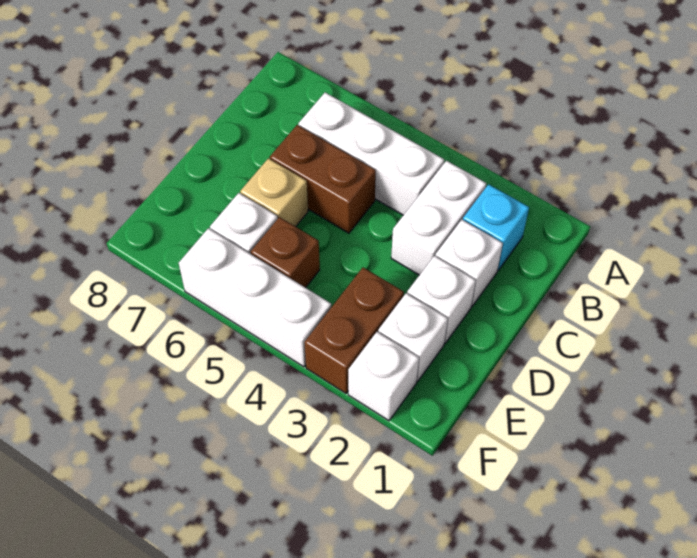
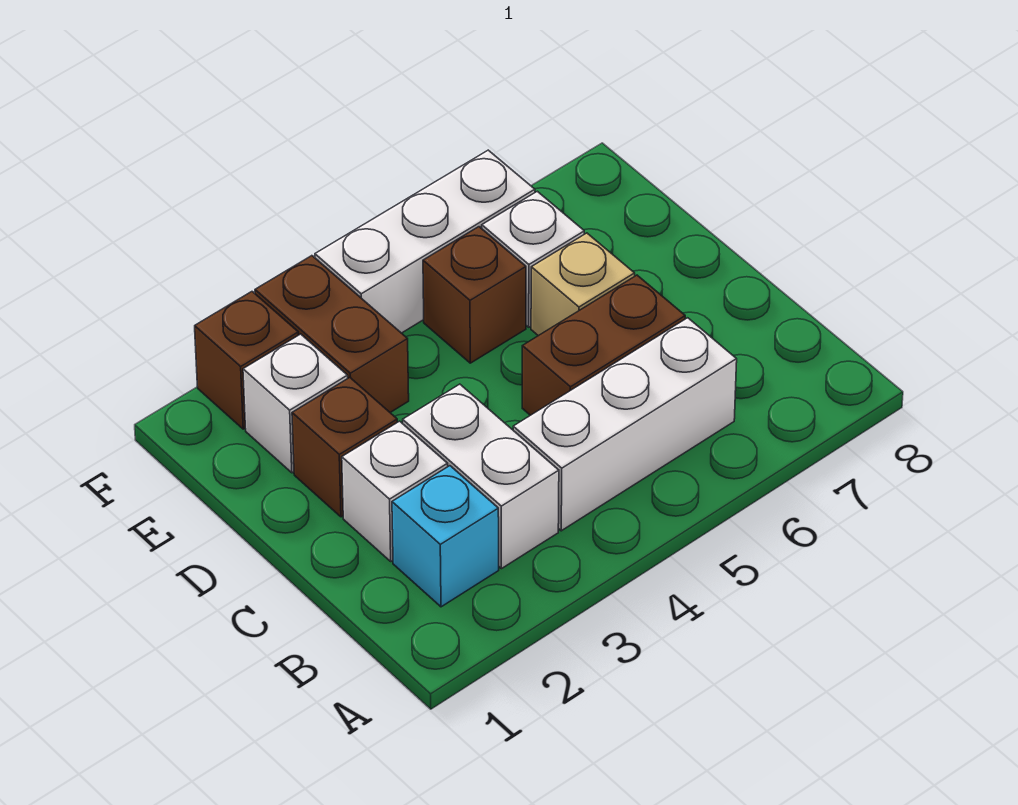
white brick D2 level 1 -> brown brick D2 level 1
white brick F2 level 1 -> brown brick F2 level 1

